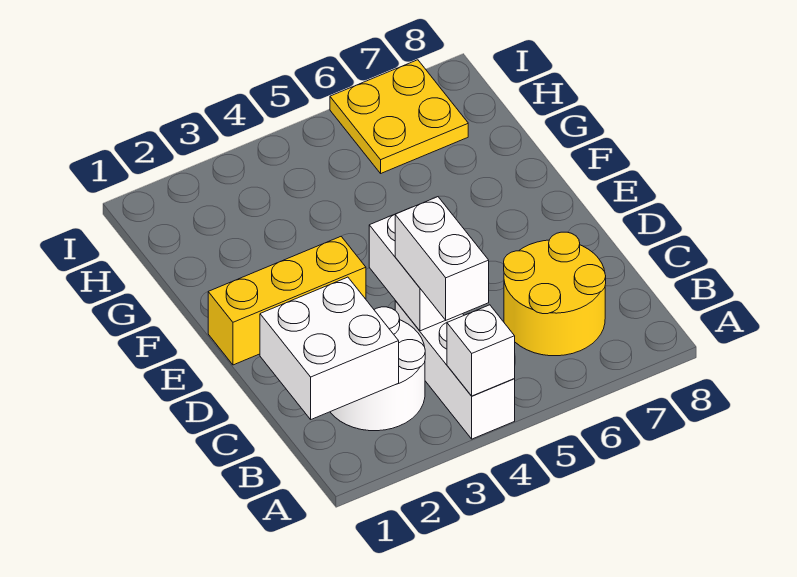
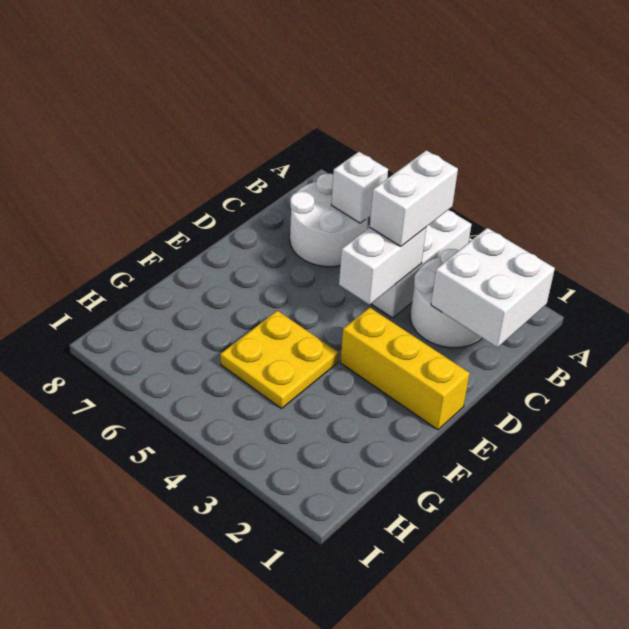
white brick A4 level 2 -> white brick B6 level 2
yellow round brick B6:C7 level 1 -> white round brick B6:C7 level 1
yellow plate H6:I7 level 1 -> yellow plate F4:G5 level 1

